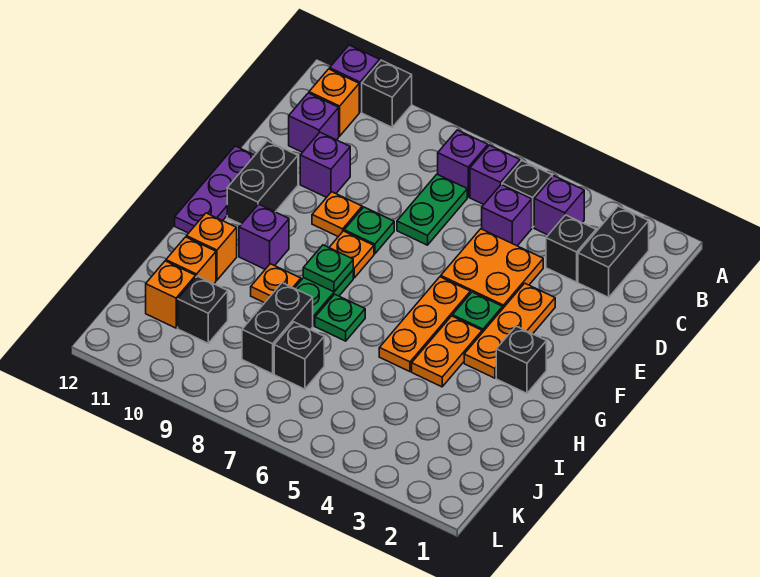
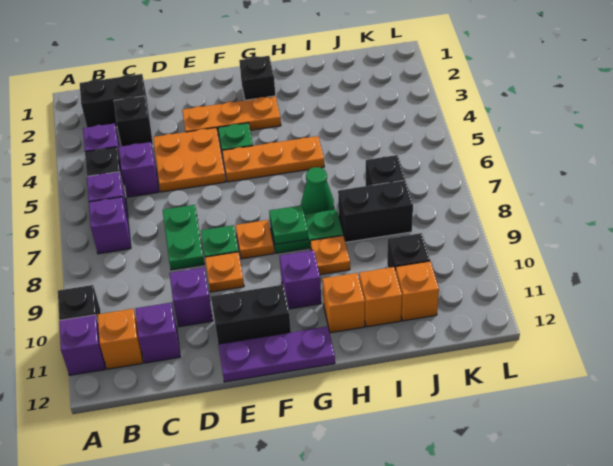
green plate C7:D7 level 1 -> green plate D7:D8 level 1
orange plate G4:H4 level 1 -> none
green plate H7 level 1 -> green cone H7 level 1

